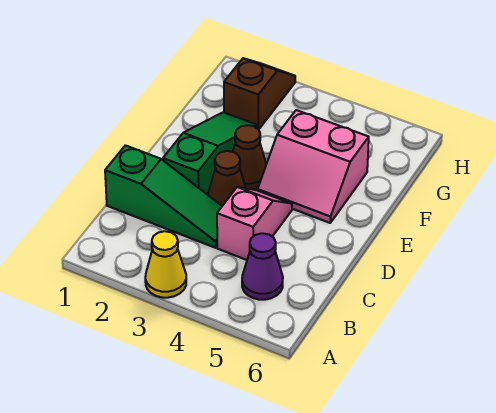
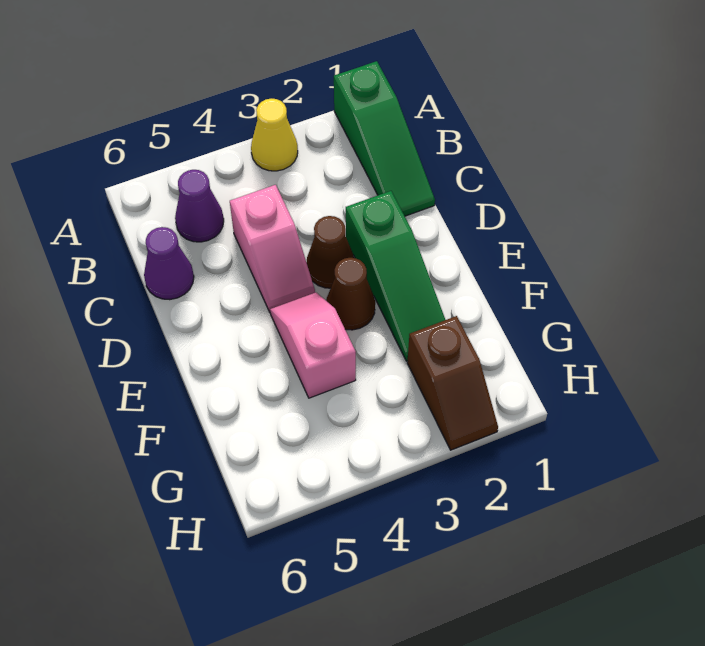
green slope C1:C3 level 1 top 1 -> green slope A1:C1 level 1 top A
none -> purple cone C6 level 1
pink slope E4:F5 level 1 top F -> pink slope E4:F4 level 1 top F

